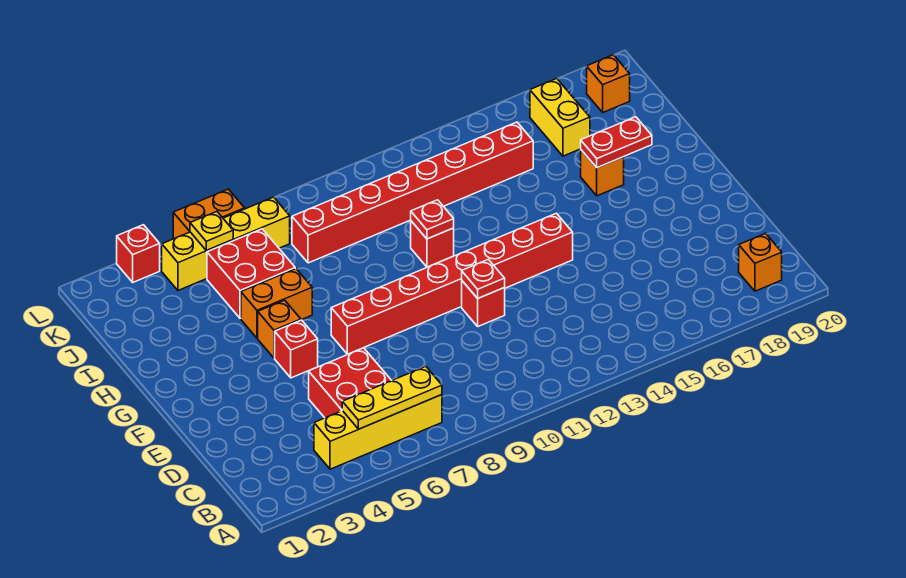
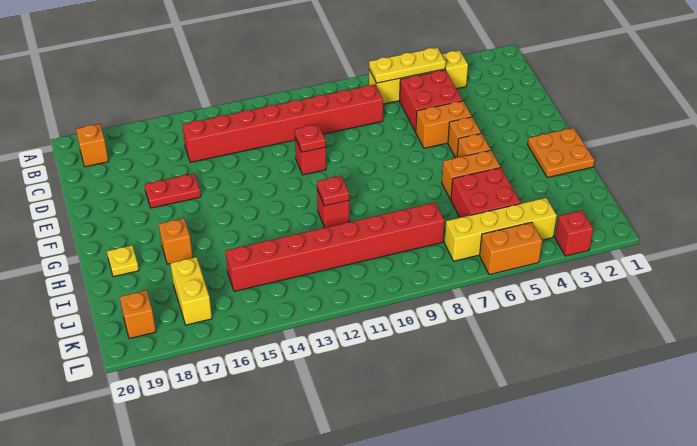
none -> orange brick E5:E6 level 1
red brick F5 level 1 -> orange brick F5 level 1
red brick F7:F14 level 1 -> red brick C8:C15 level 1
none -> orange plate G1:H2 level 1
red plate H17:H18 level 2 -> red plate E16:E17 level 1
yellow plate K5 level 2 -> yellow plate H19 level 1

